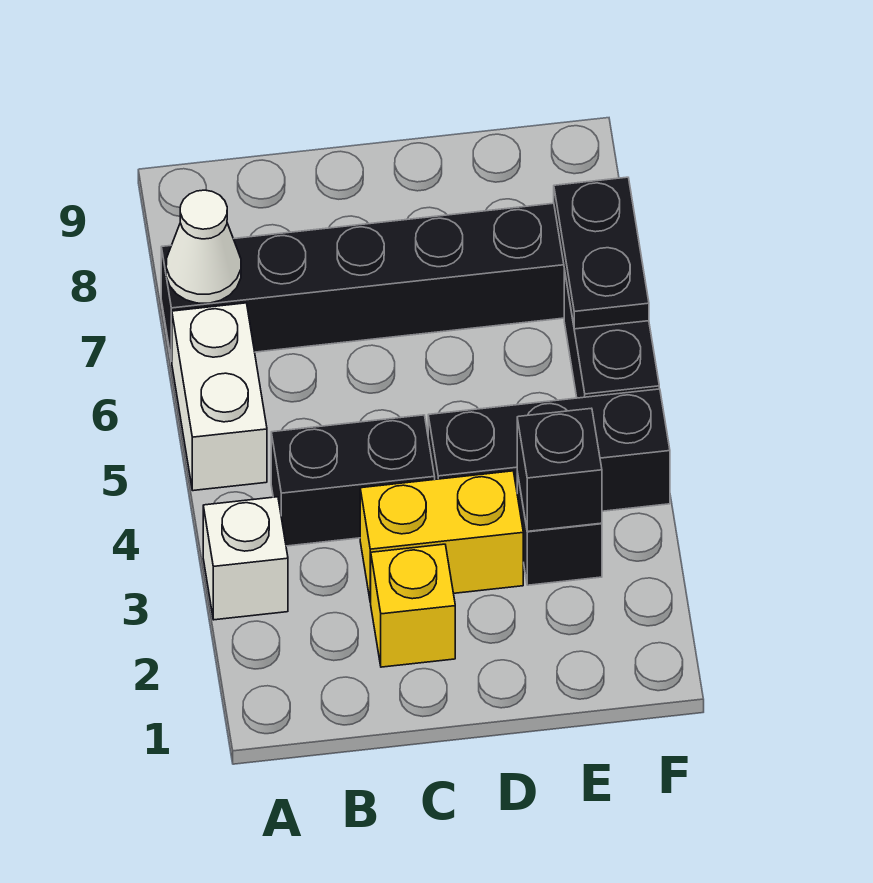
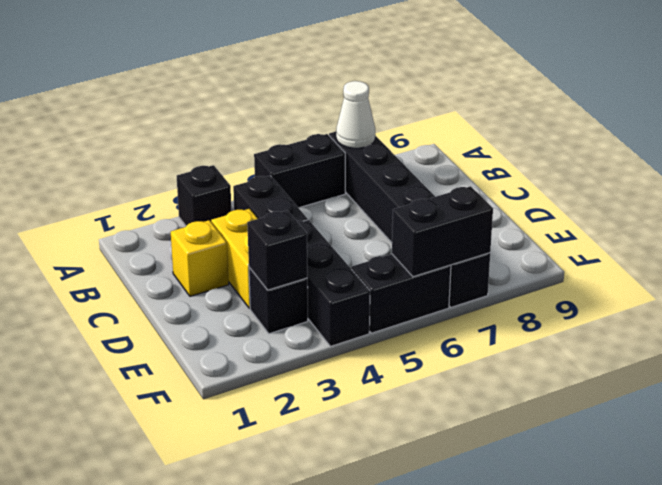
white brick A3 level 1 -> black brick A3 level 1
white brick A5:A6 level 1 -> black brick A5:A6 level 1
black plate F6:F7 level 2 -> black brick F6:F7 level 2

